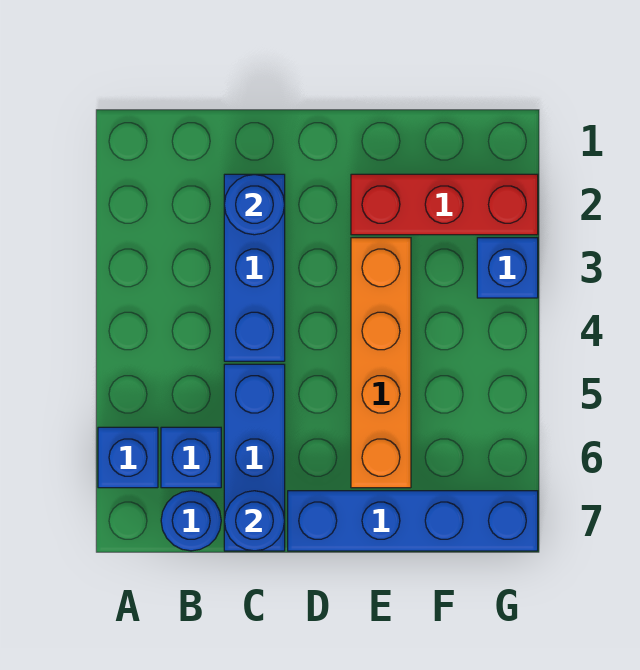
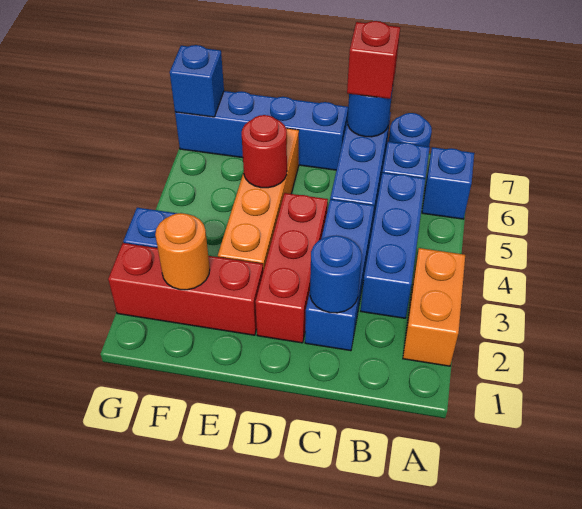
none -> orange brick A2:A3 level 1
none -> blue brick B3:B5 level 1
none -> red brick C7 level 3
none -> red brick D2:D4 level 1
none -> red round brick E5 level 2
none -> orange round brick F2 level 2
none -> blue brick G7 level 2

